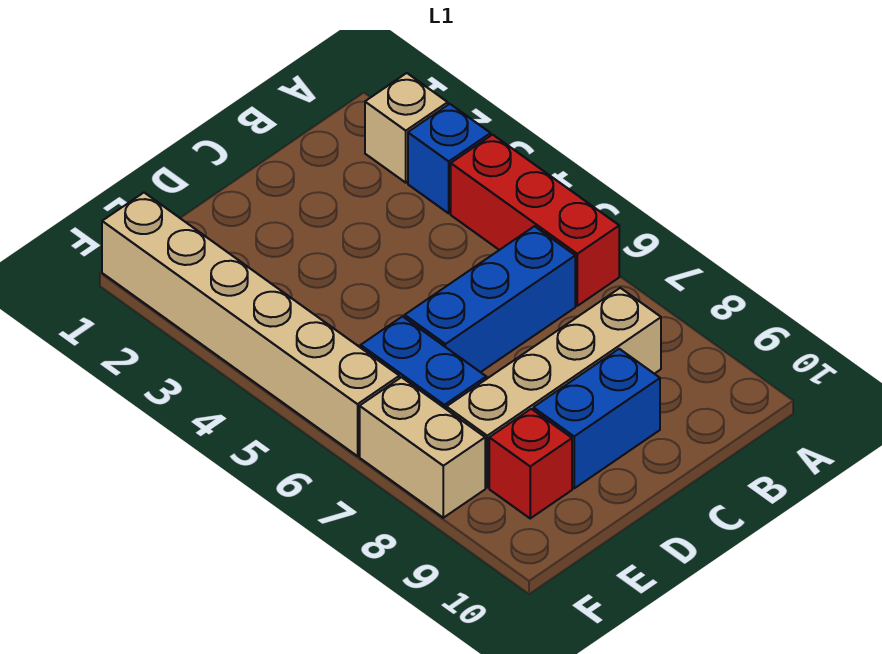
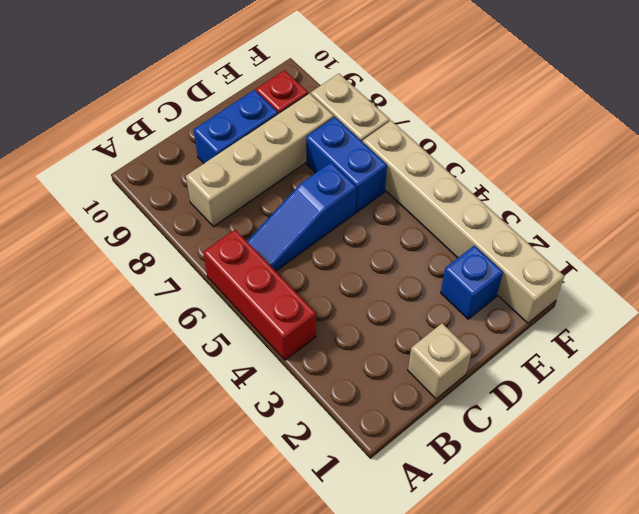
tan brick A2 level 1 -> tan brick C1 level 1
blue brick A3 level 1 -> blue brick E2 level 1
blue brick B6:D6 level 1 -> blue slope B6:D6 level 1 top D

